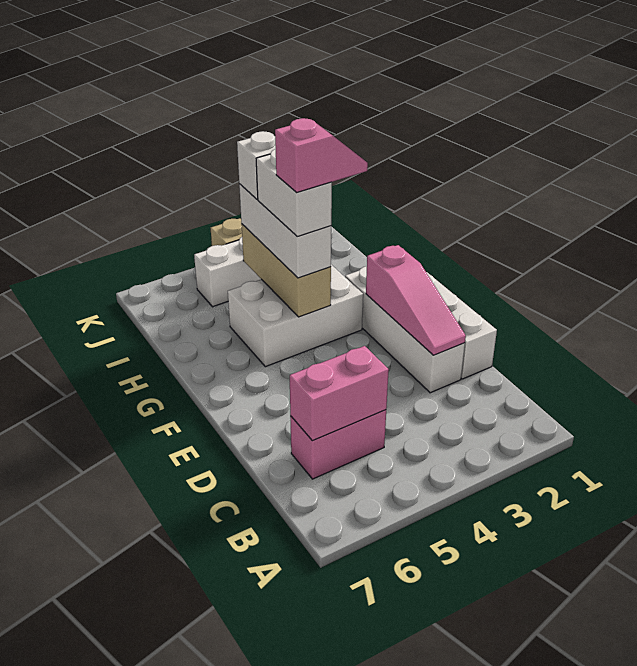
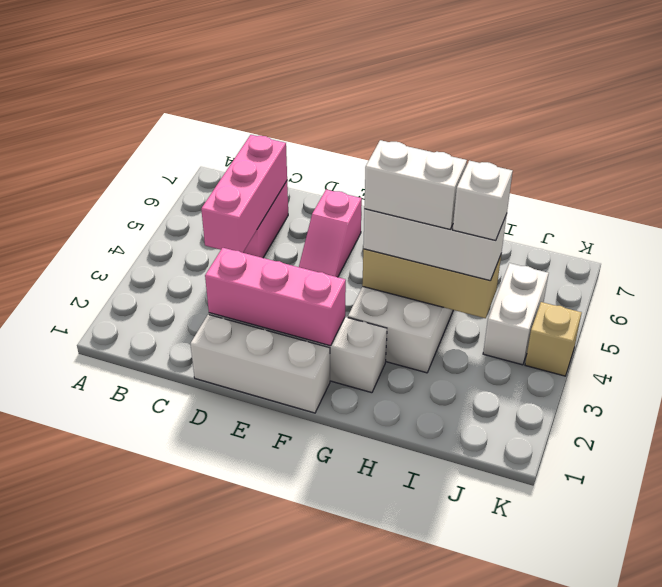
pink brick C5:C6 level 2 -> pink brick C4:C6 level 2
pink slope D2:F2 level 2 top F -> pink brick D2:F2 level 2
pink slope G3:G4 level 5 top 4 -> pink slope E5:E6 level 1 top 6

